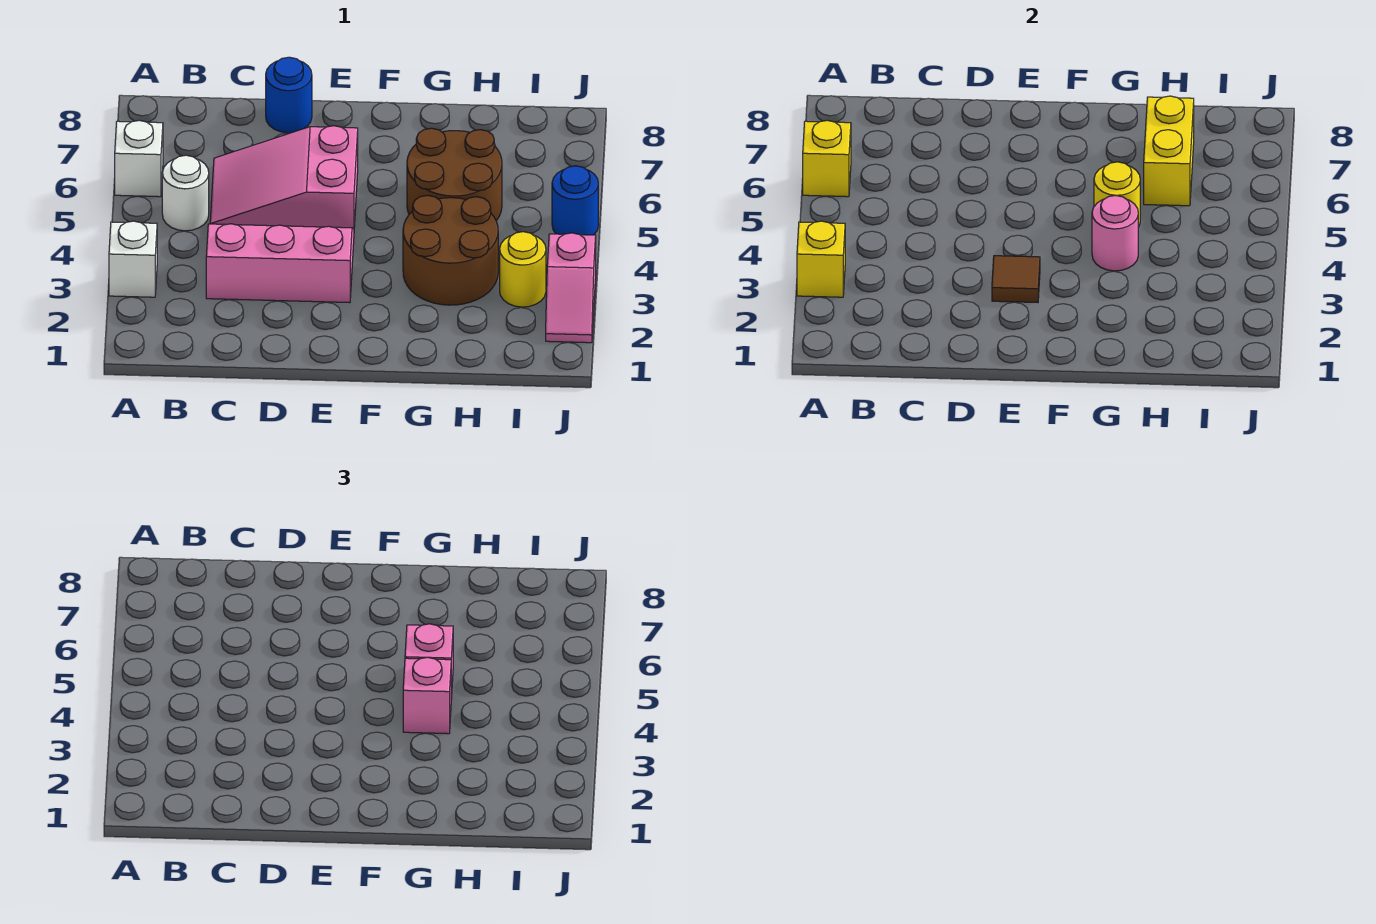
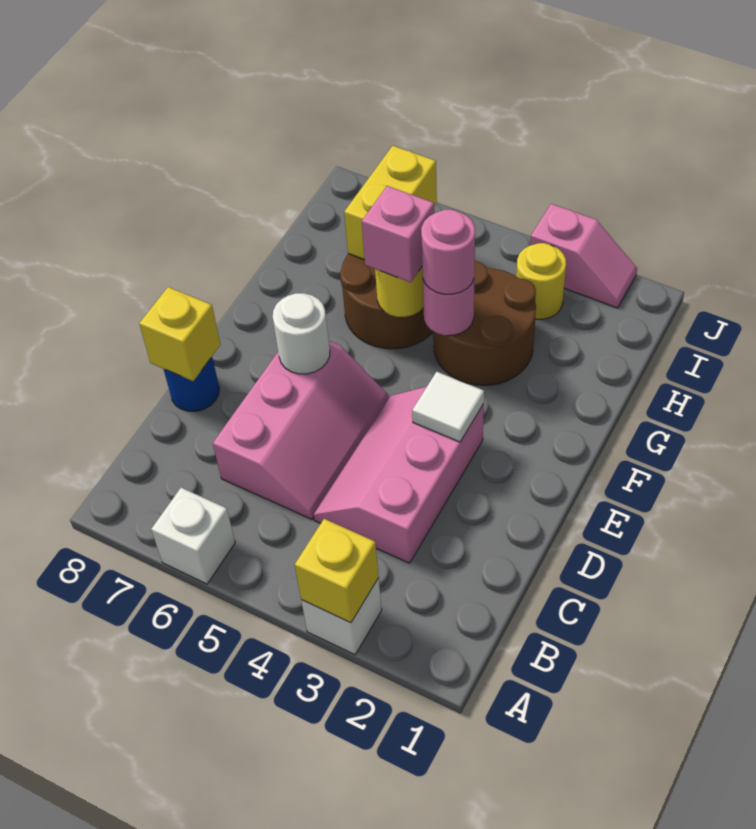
yellow brick A6 level 2 -> yellow brick D8 level 2
white round brick B5 level 1 -> white round brick E6 level 2
pink slope C5:E6 level 1 top E -> pink slope C5:E6 level 1 top 6
brown tile E3 level 2 -> white tile E3 level 2
pink brick G4 level 3 -> pink round brick G4 level 3
yellow brick H6:H7 level 2 -> yellow brick H6:I6 level 2
blue round brick J5 level 1 -> none

